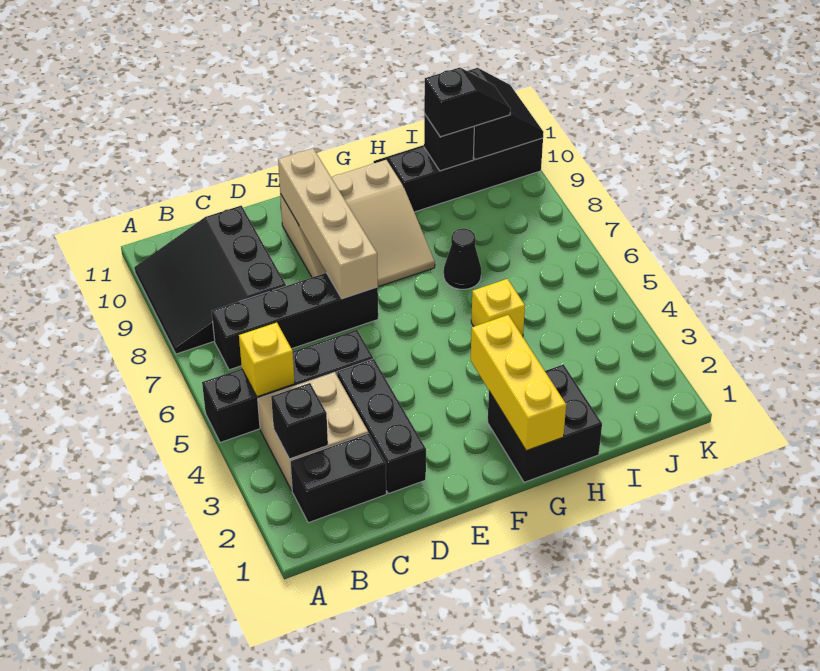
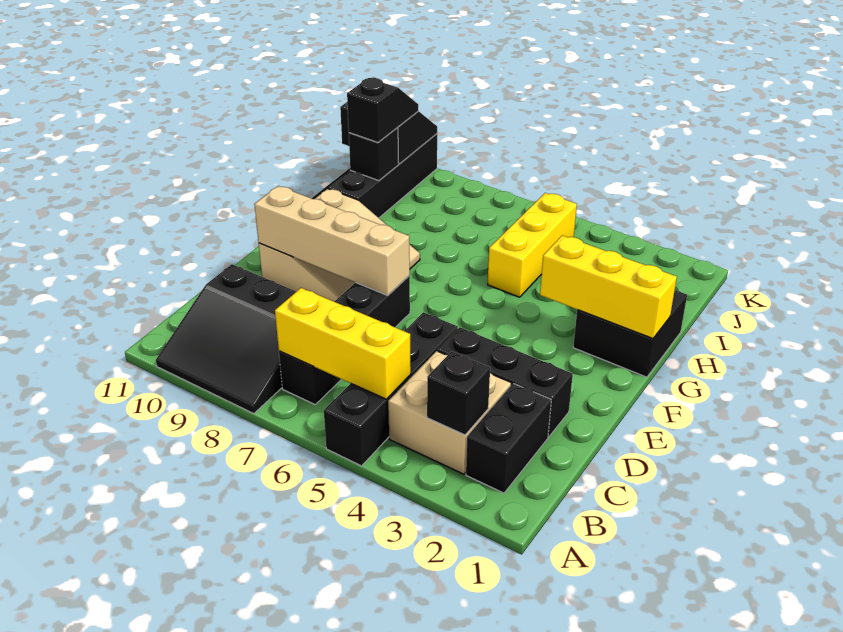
yellow brick B5 level 2 -> yellow brick B5:B7 level 2
yellow brick H5 level 1 -> yellow brick H5:J5 level 1
black cone H7 level 1 -> none

